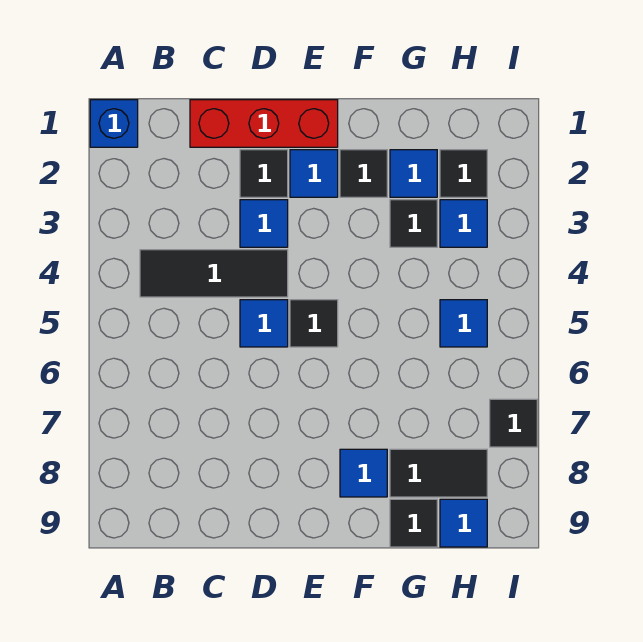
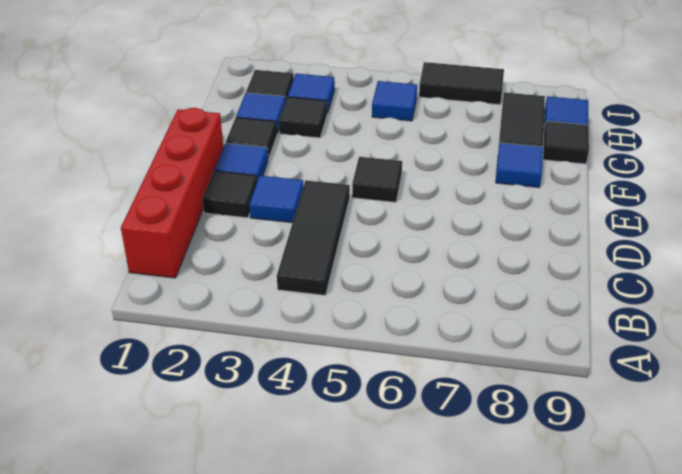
blue brick A1 level 1 -> none
red brick C1:E1 level 1 -> red brick B1:E1 level 1
blue tile D5 level 1 -> none
black tile I7 level 1 -> black tile I6:I7 level 1

